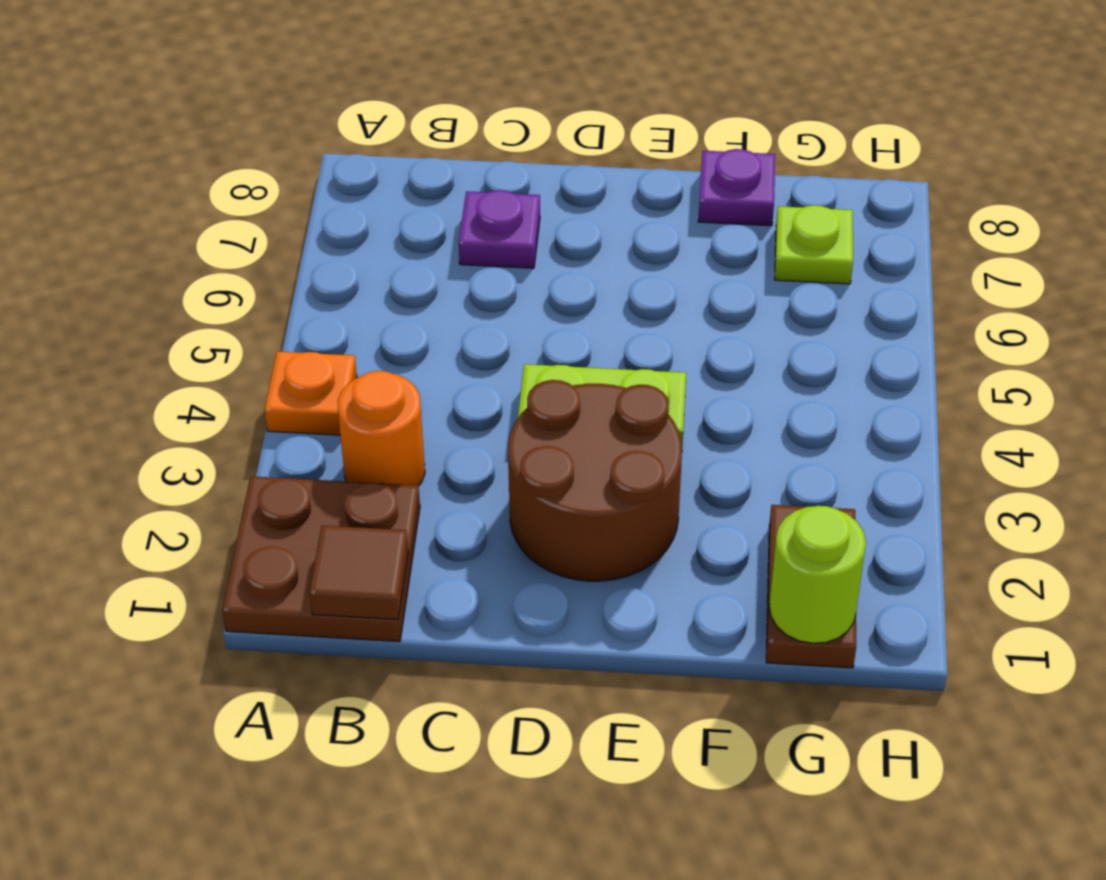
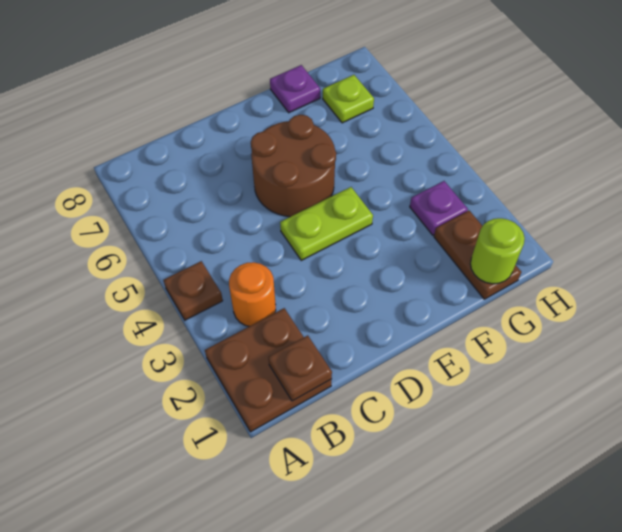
orange plate A4 level 1 -> brown plate A4 level 1
brown tile B1 level 2 -> brown plate B1 level 2
purple plate C7 level 1 -> purple plate G3 level 1
brown round brick D2:E3 level 1 -> brown round brick D5:E6 level 1

